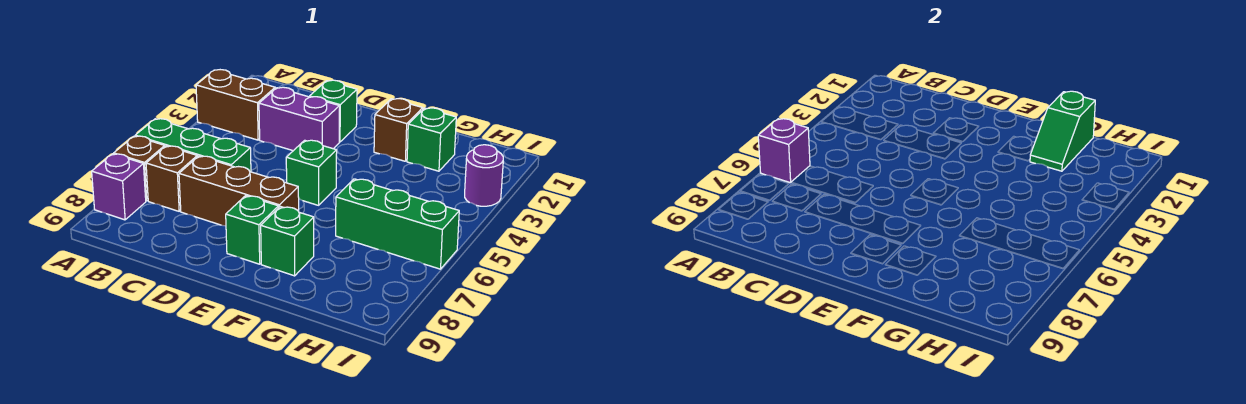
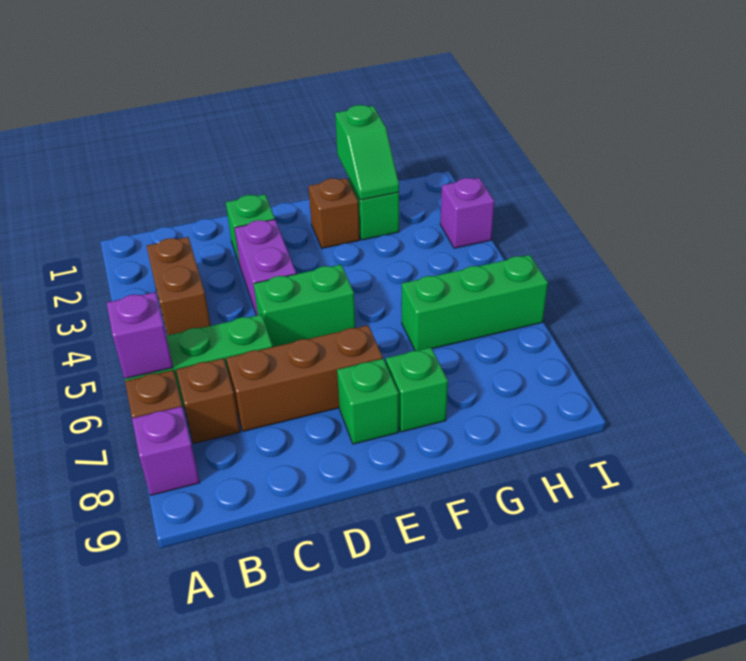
brown brick A3:B3 level 1 -> brown brick B3:B4 level 1
purple brick C3:D3 level 1 -> purple brick D3:D4 level 1
green brick E5 level 1 -> green brick D5:E5 level 1
purple round brick I3 level 1 -> purple brick I3 level 1

